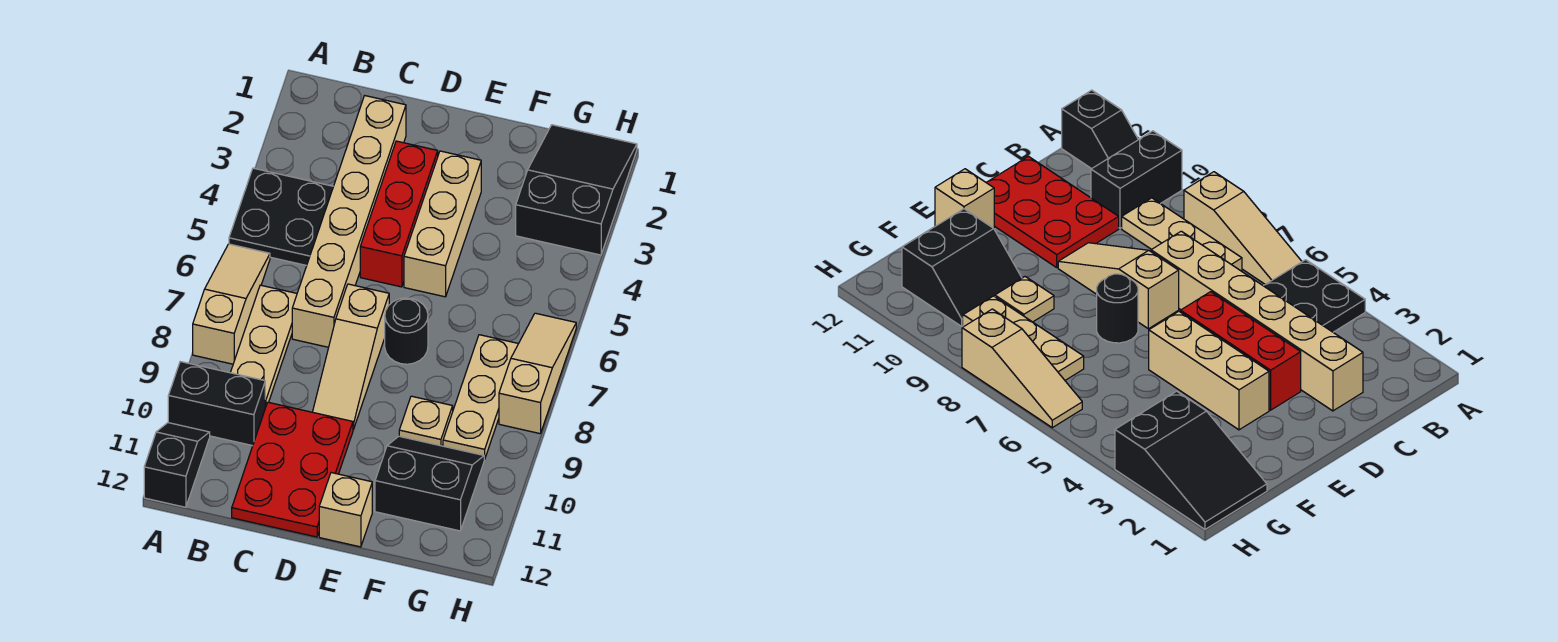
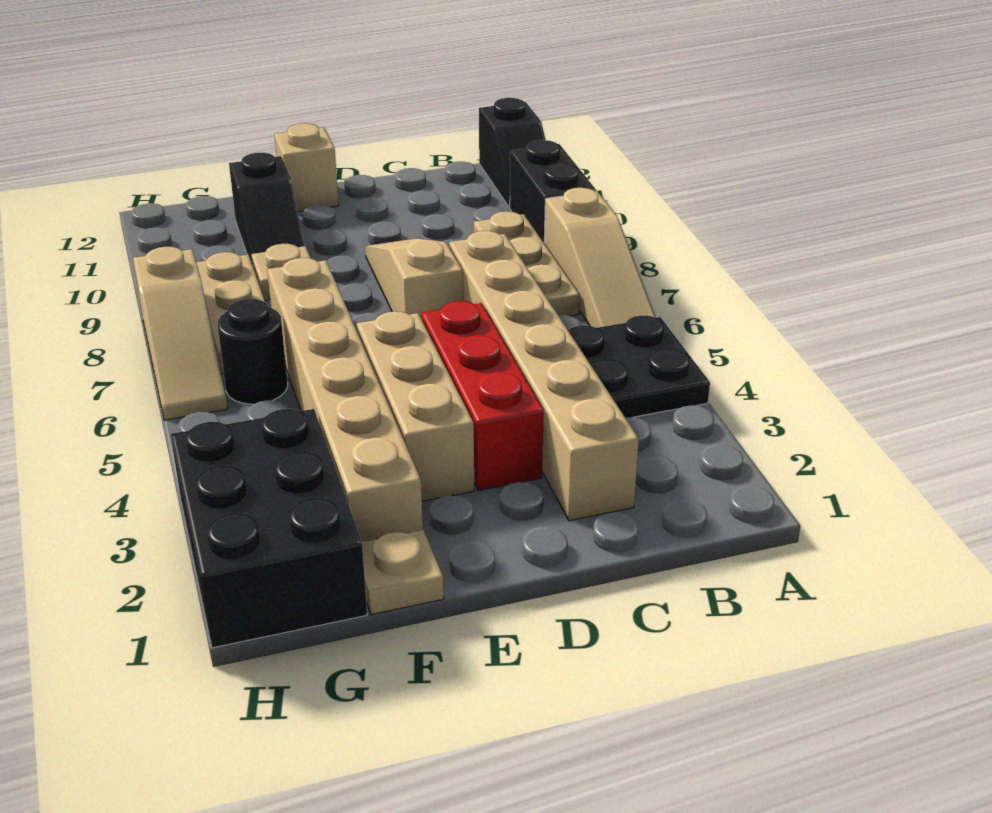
black brick A10:B10 level 1 -> black brick A9:A10 level 1
red plate C10:D12 level 1 -> none
black round brick E7 level 1 -> black round brick G6 level 1
none -> tan plate F1 level 1
none -> tan brick F2:F7 level 1
black slope F10:G11 level 1 top 11 -> black slope F10:F11 level 1 top 11
black slope G1:H3 level 1 top 3 -> black brick G1:H3 level 1

